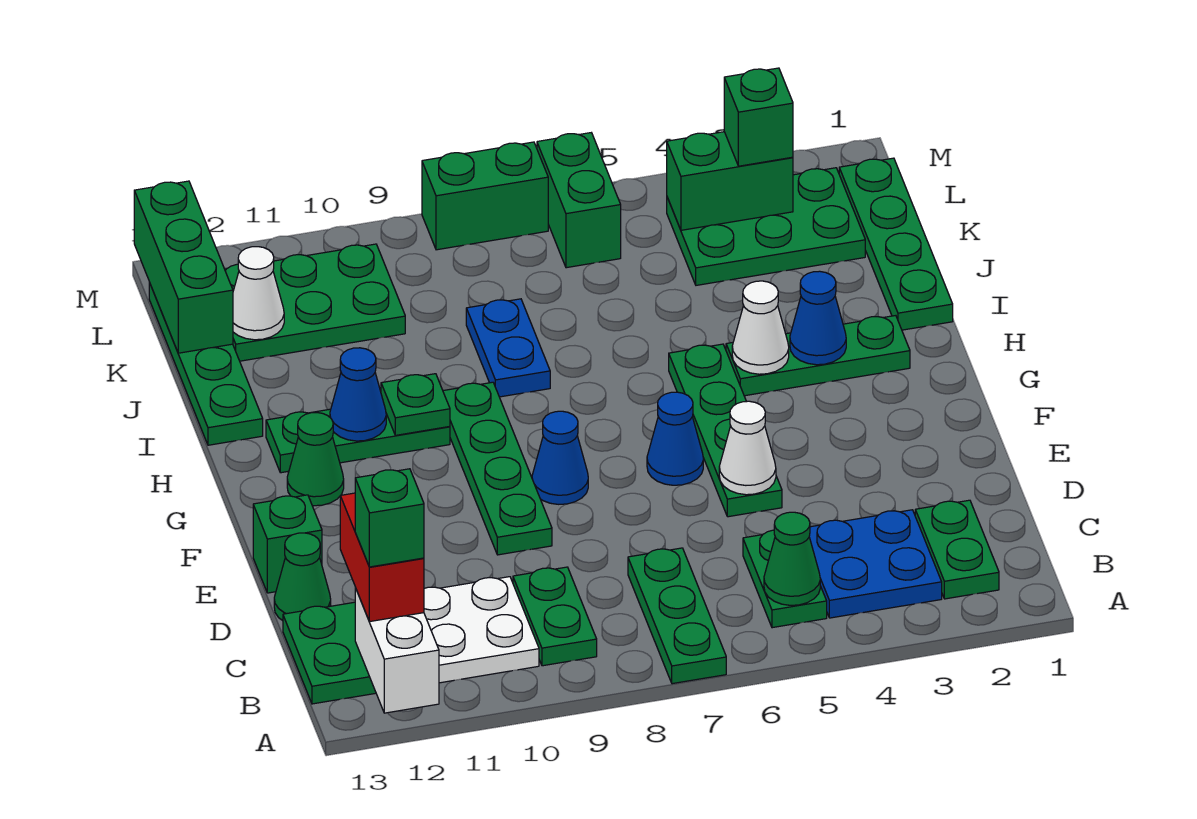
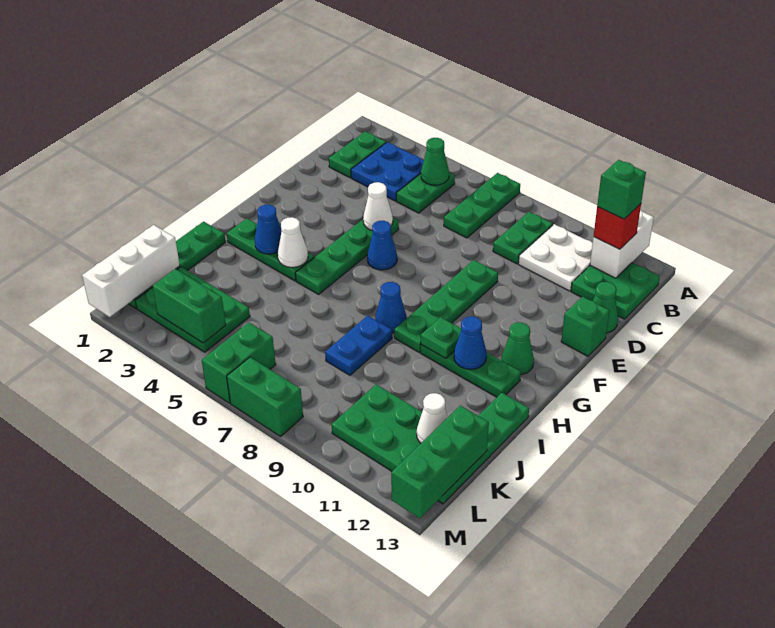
red brick B12:C12 level 3 -> red brick B12 level 3
blue cone F8 level 1 -> blue cone H8 level 1
none -> white brick K1:M1 level 2
green brick L3 level 3 -> none

